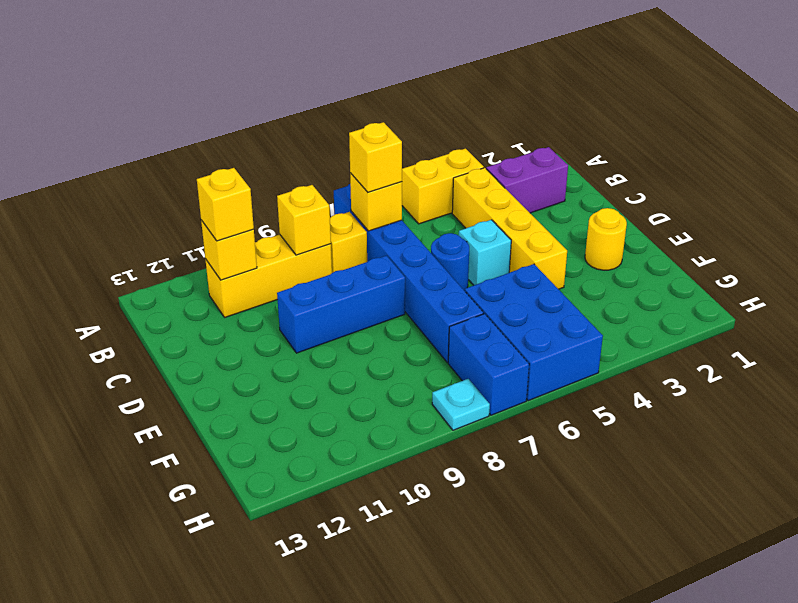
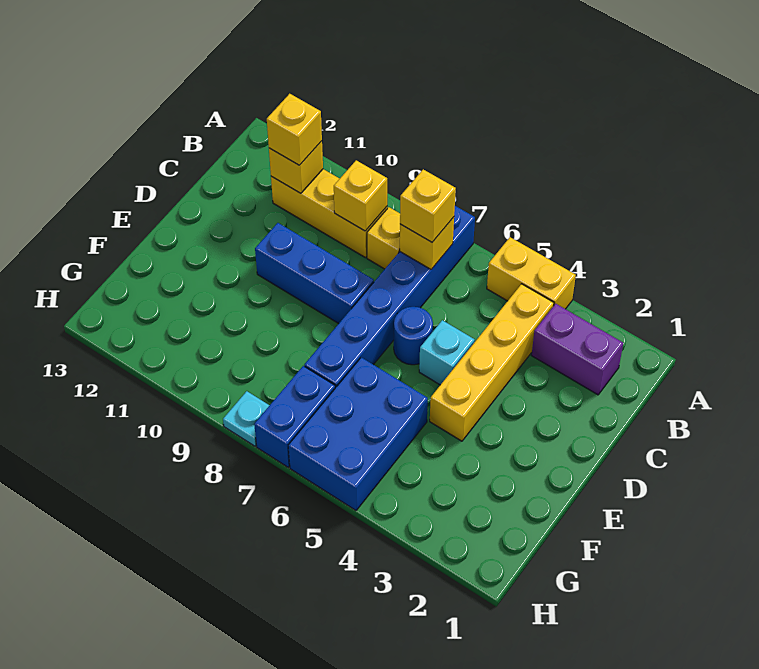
yellow round brick E2 level 1 -> none

